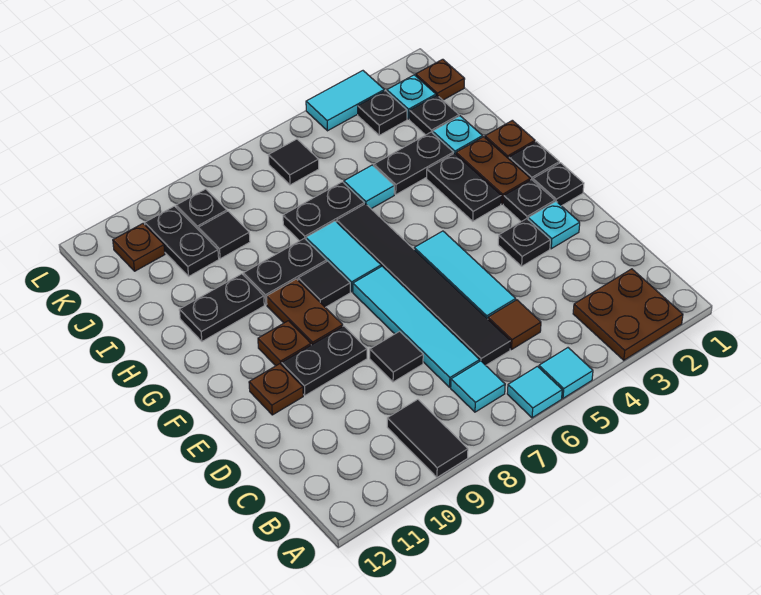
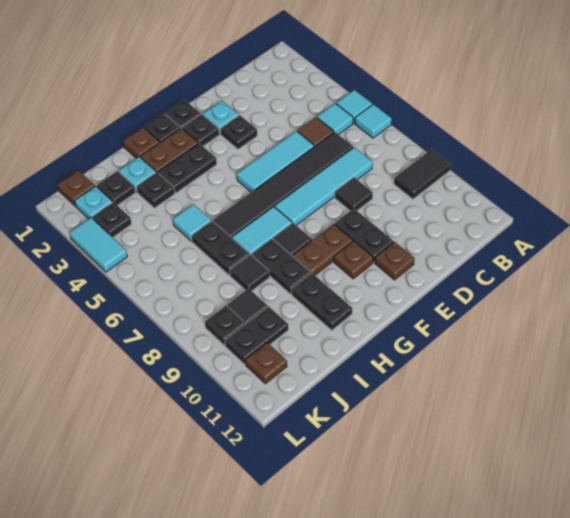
brown plate A2:B3 level 1 -> none
cyan tile B7 level 1 -> cyan tile B5 level 1
black plate I3:I4 level 1 -> black plate I3 level 1
black tile K6 level 1 -> black tile I8 level 1

